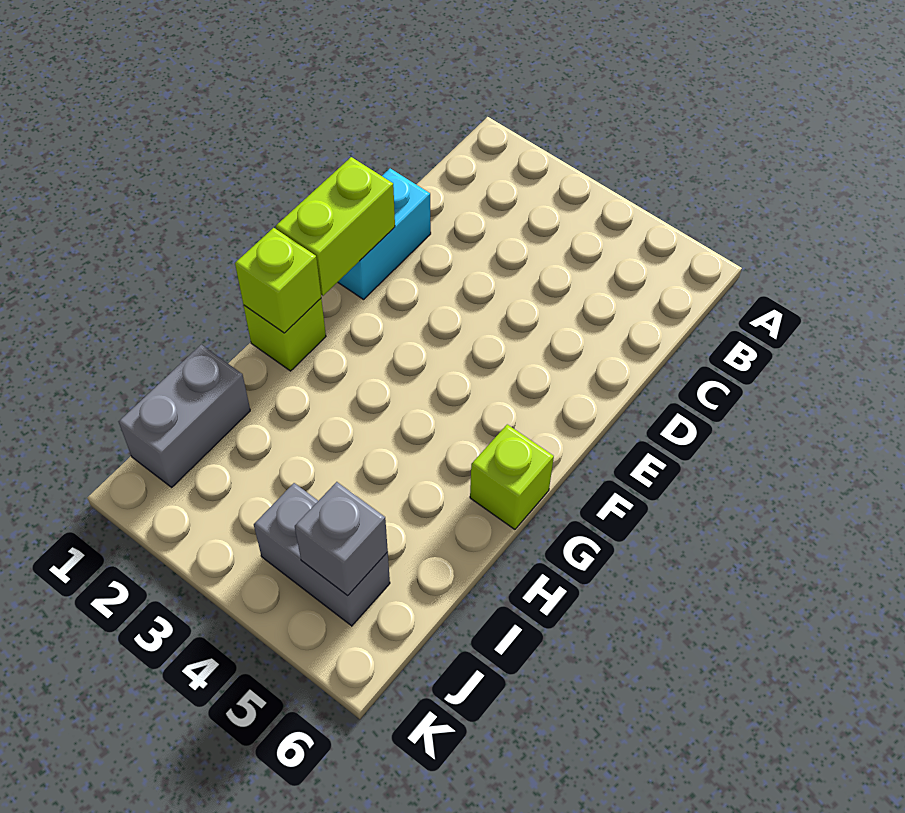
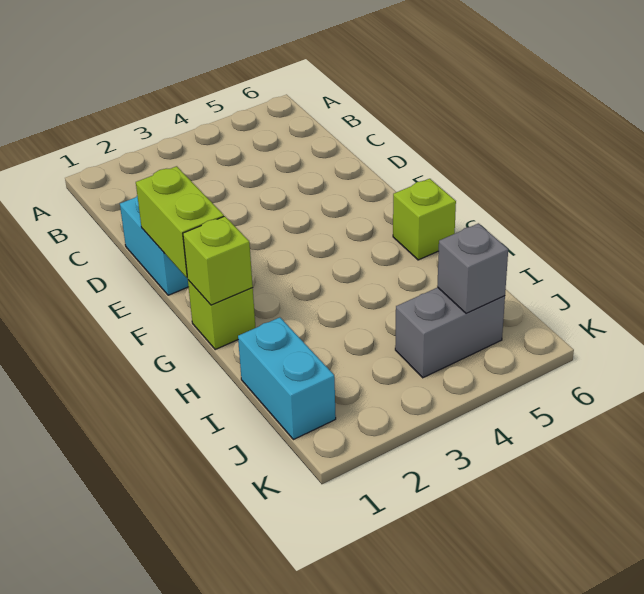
grey brick I1:J1 level 1 -> cyan brick I1:J1 level 1

